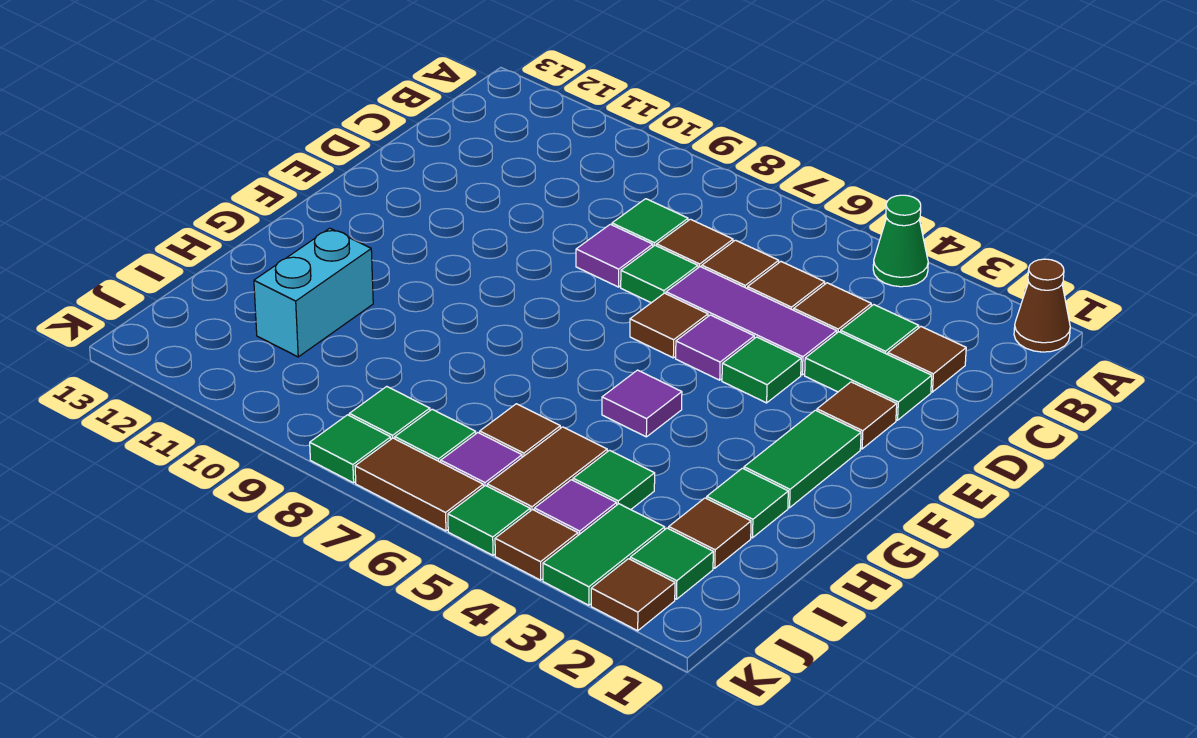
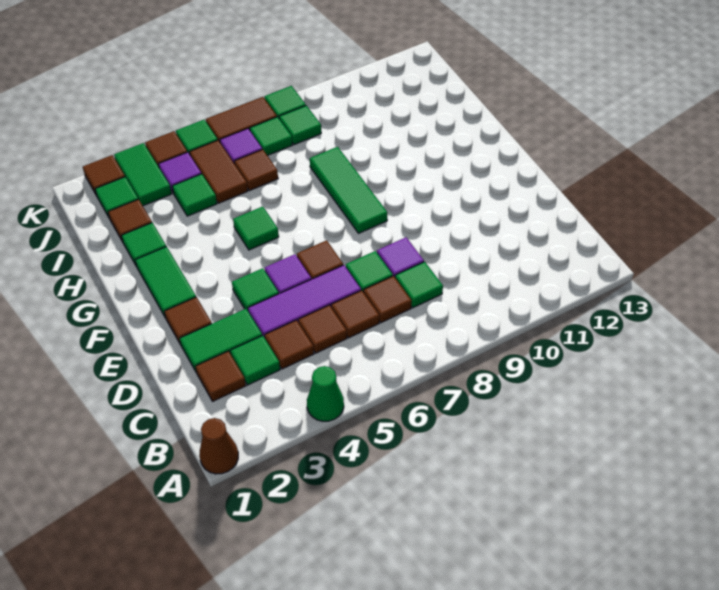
none -> green tile F8:H8 level 1
purple tile G5 level 1 -> green tile G5 level 1
cyan brick H11:I11 level 1 -> none

